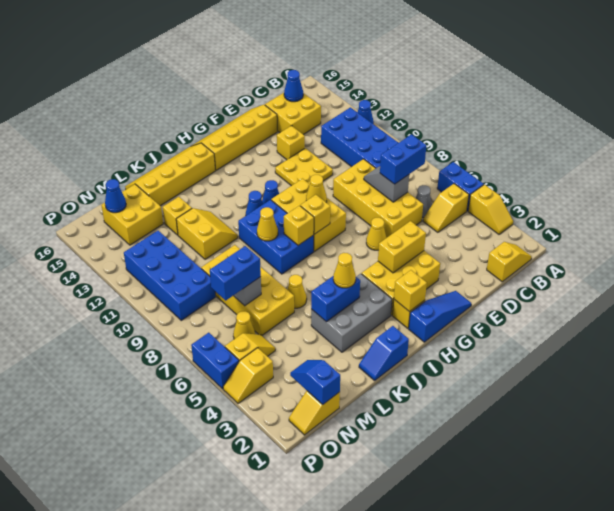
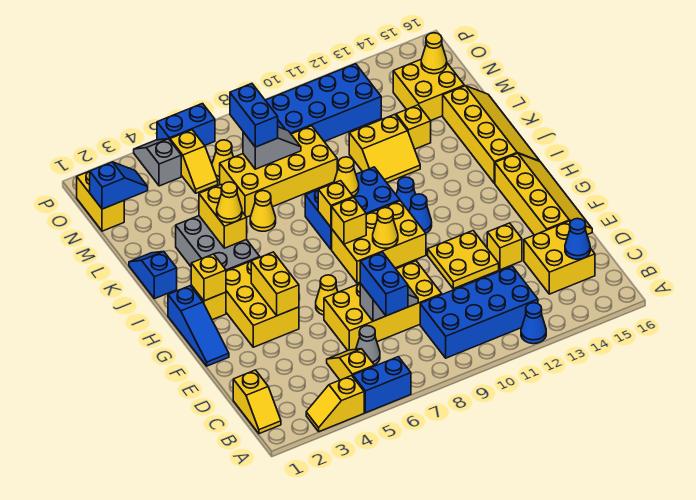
blue brick J4:K4 level 2 -> yellow brick J4:K4 level 2
yellow slope N1:O1 level 1 top N -> yellow brick N1:O1 level 1
blue cone N15 level 2 -> yellow cone N15 level 2
yellow slope O4:P4 level 1 top O -> grey slope O4:P4 level 1 top O

